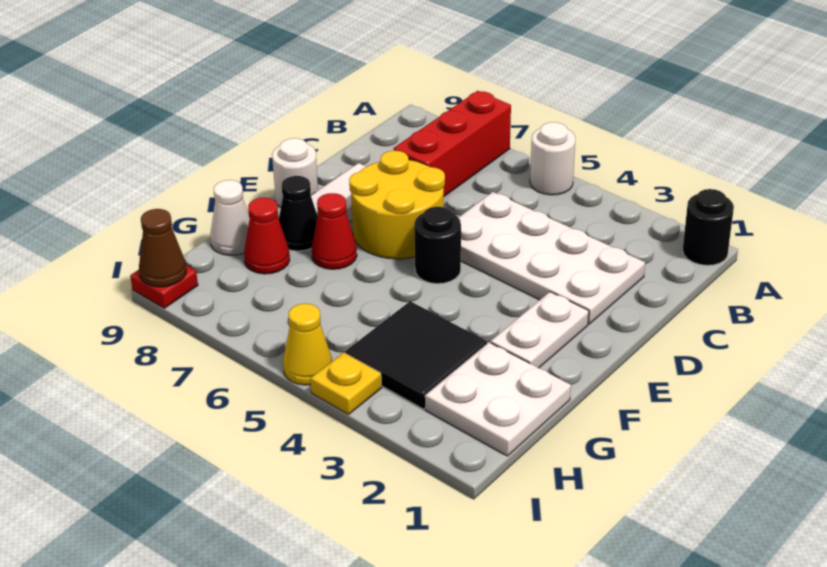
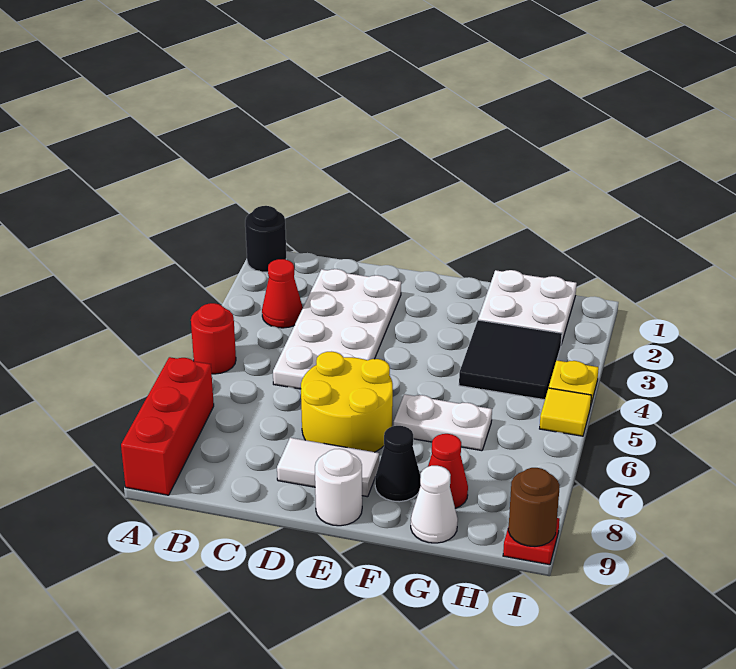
white round brick A5 level 1 -> red round brick A5 level 1
red brick A7:C7 level 1 -> red brick A7:A9 level 1
white plate E2:F2 level 1 -> white plate F6:G6 level 1
black round brick E5 level 1 -> none
red cone F7 level 1 -> red cone B3 level 1
yellow cone I5 level 1 -> yellow tile I5 level 1
brown cone I9 level 2 -> brown round brick I9 level 2

